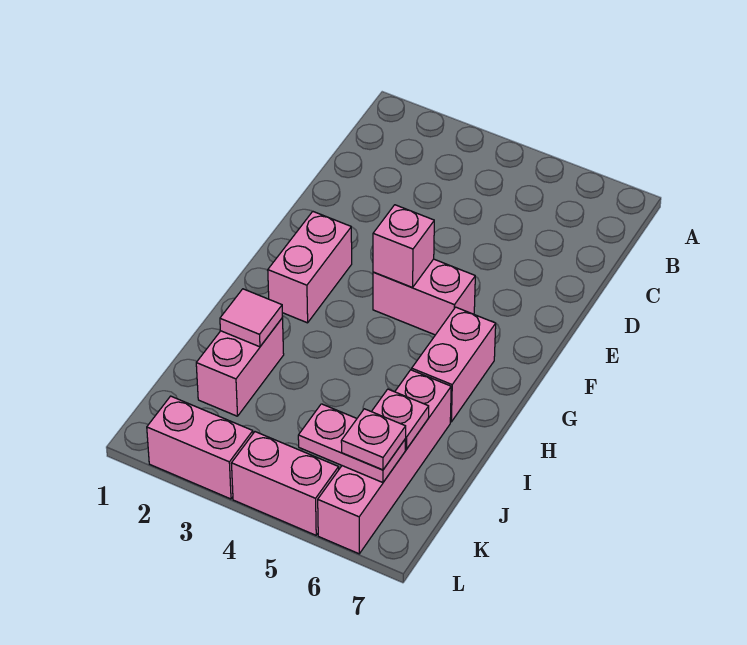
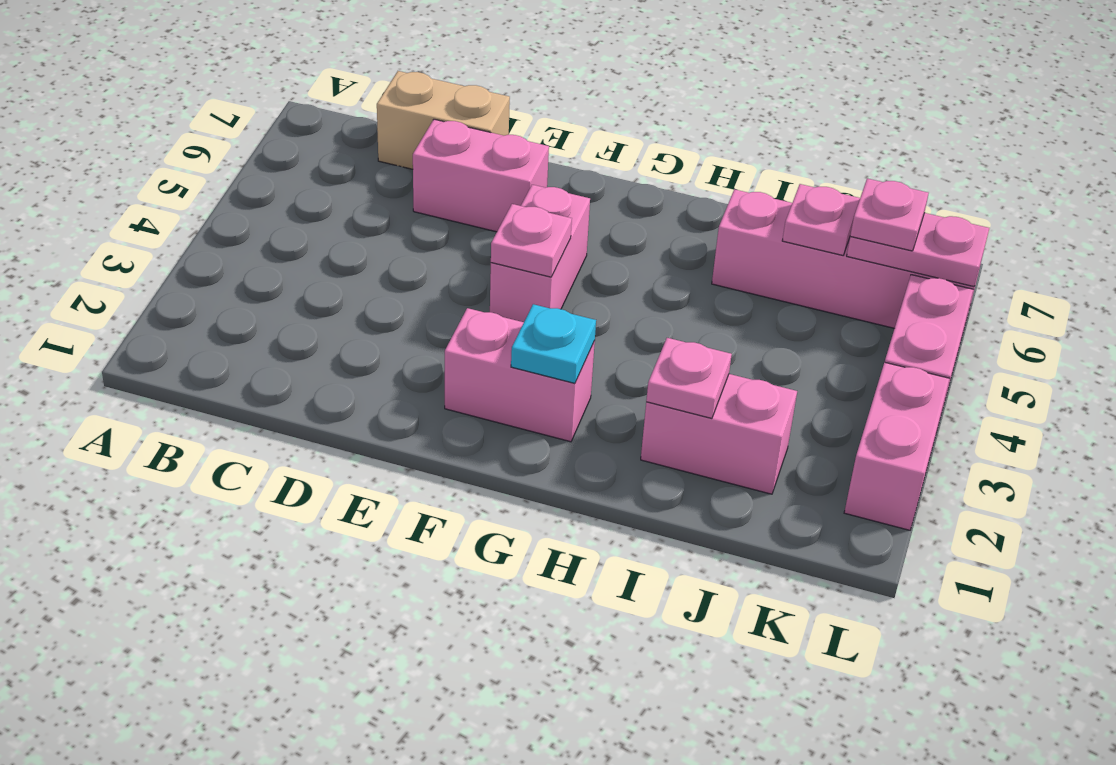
none -> tan brick C7:D7 level 1
pink brick F4 level 2 -> pink plate F4 level 2
none -> cyan plate G2 level 2
pink brick G6:H6 level 1 -> pink brick D6:E6 level 1
pink tile I2 level 2 -> pink plate I2 level 2
pink plate K5:K6 level 2 -> pink plate K6:L6 level 2

